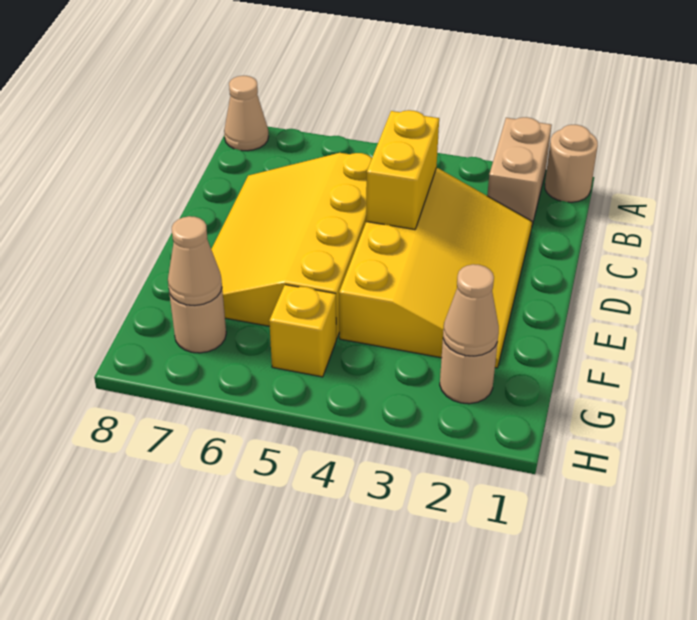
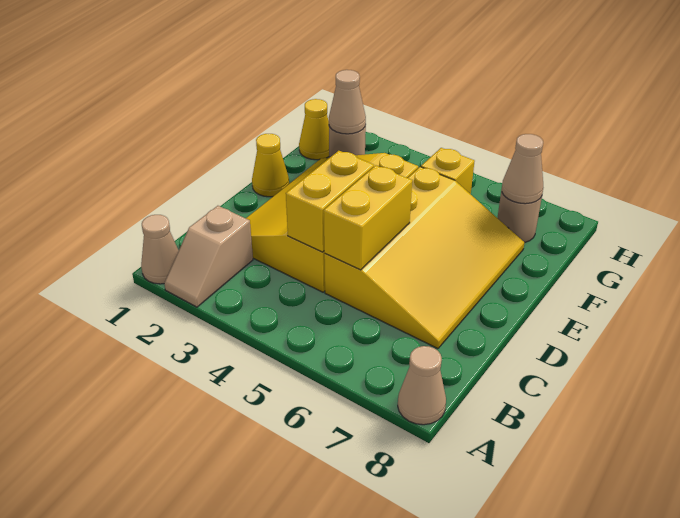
tan round brick A1 level 1 -> tan cone A1 level 1
tan brick A2:B2 level 1 -> tan slope A2:B2 level 1 top B
none -> yellow brick C5:D5 level 2
none -> yellow cone E1 level 1
none -> yellow cone G1 level 1

